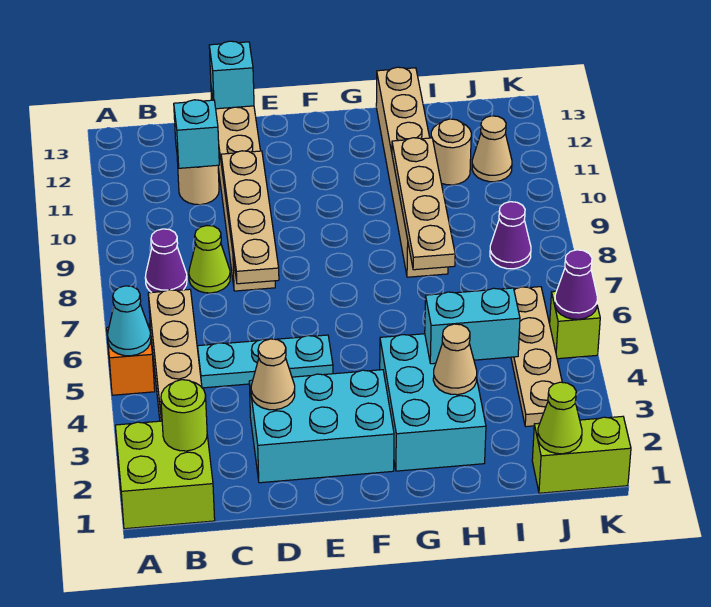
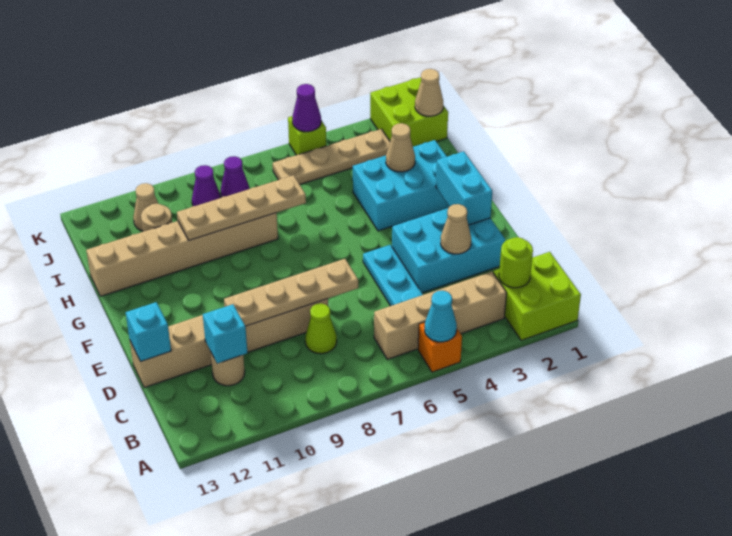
purple cone B8 level 1 -> purple cone J9 level 1
cyan brick D2:F3 level 1 -> cyan brick D2:E4 level 1
cyan brick H4:I4 level 2 -> cyan brick E2:F2 level 2
lime brick J1:K1 level 1 -> lime brick J1:K2 level 1
lime cone J1 level 2 -> tan cone J1 level 2

